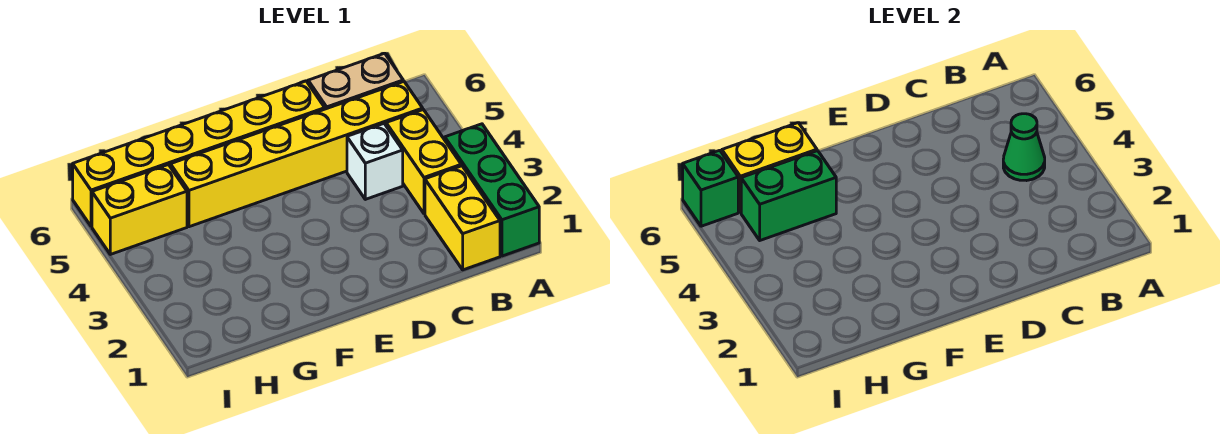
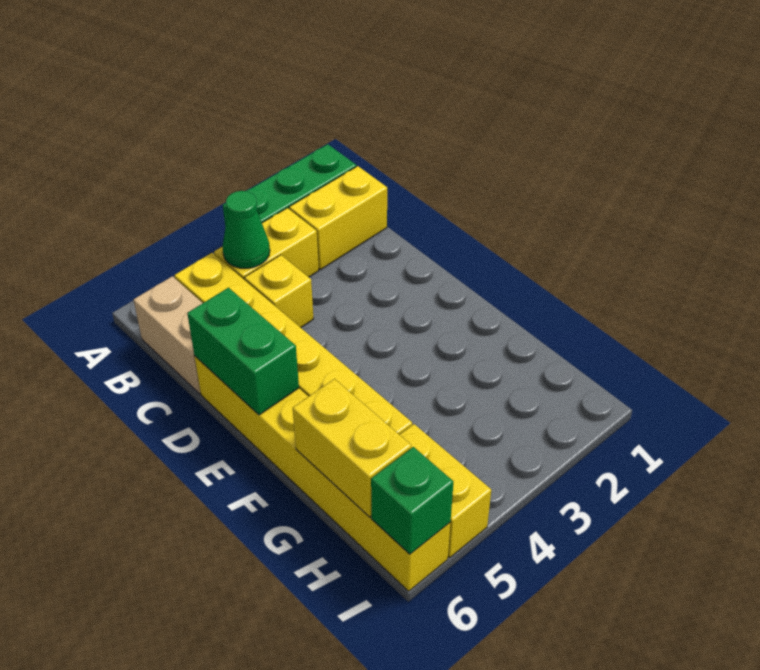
white brick C4 level 1 -> yellow brick C4 level 1
green brick G5:H5 level 2 -> green brick D6:E6 level 2

